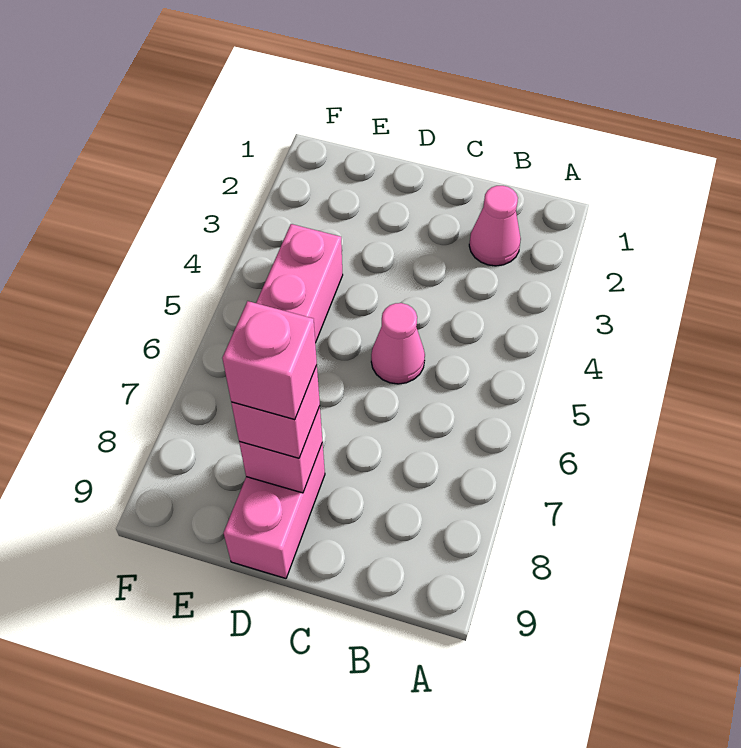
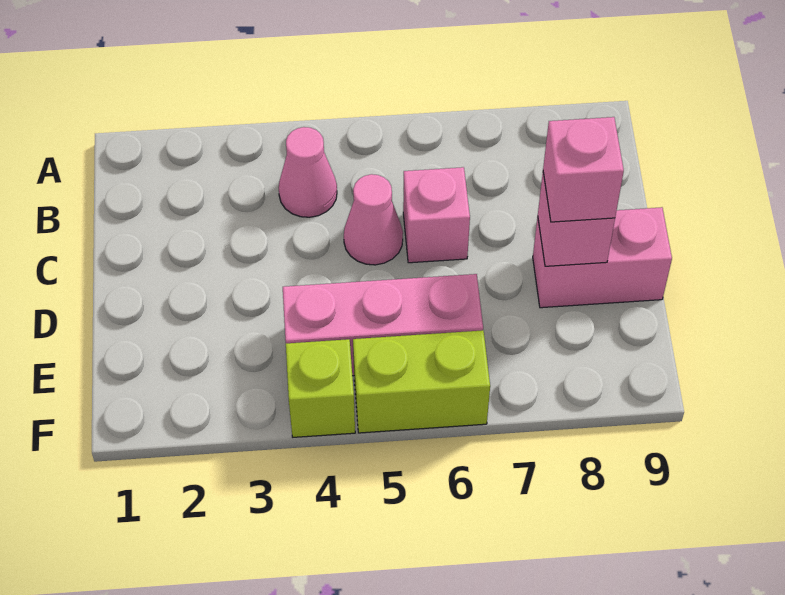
pink cone B2 level 1 -> pink cone B4 level 1
pink brick D8 level 4 -> pink brick C6 level 1
none -> lime brick F4 level 1
none -> lime brick F5:F6 level 1

